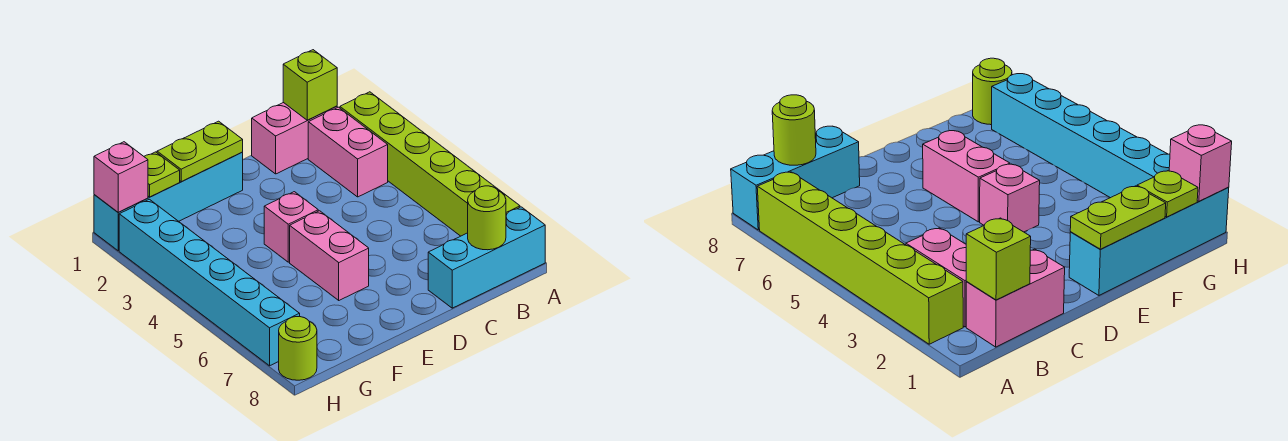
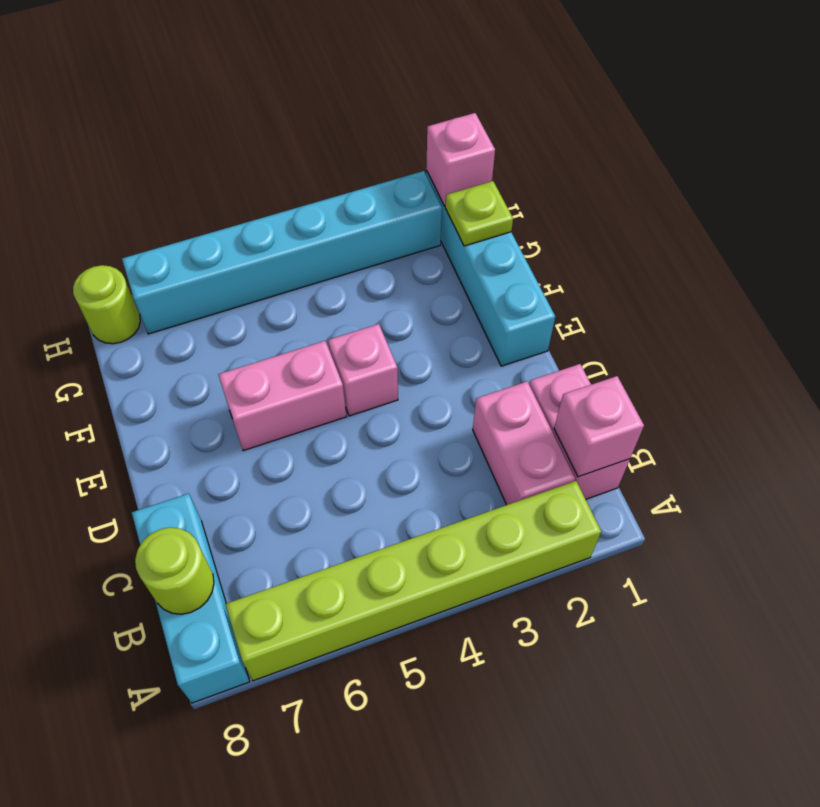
lime brick B1 level 2 -> pink brick B1 level 2
pink brick B2:B3 level 1 -> pink brick B2:C2 level 1
lime plate E1:F1 level 2 -> none

